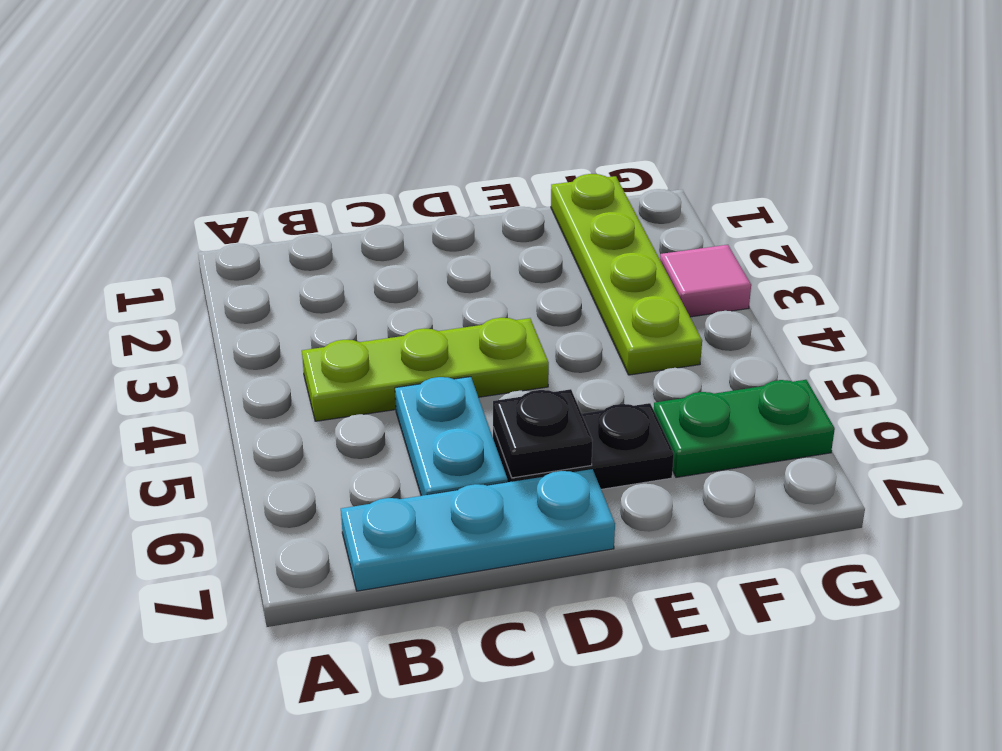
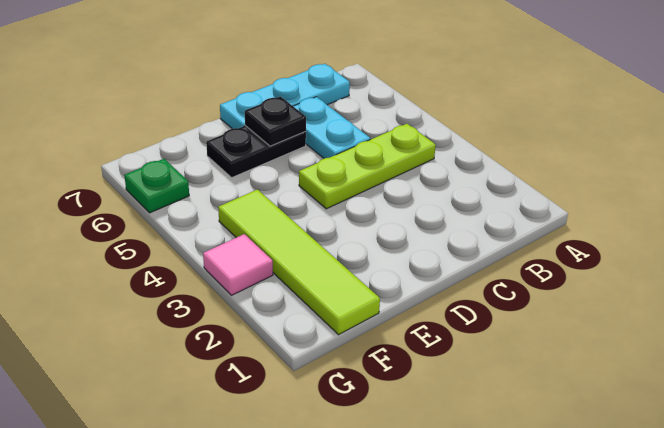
lime plate F1:F4 level 1 -> lime tile F1:F4 level 1
green plate F6:G6 level 1 -> green plate G6 level 1

